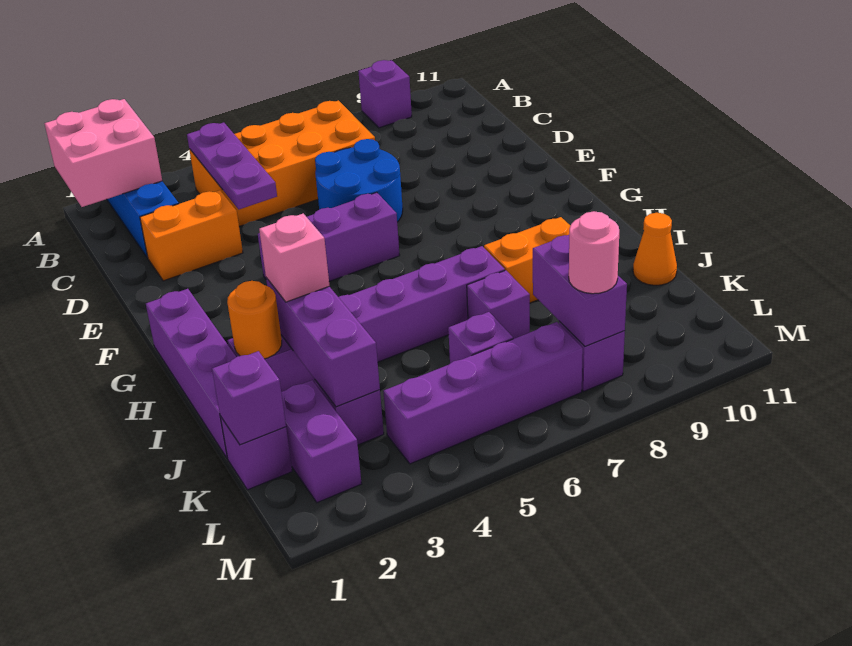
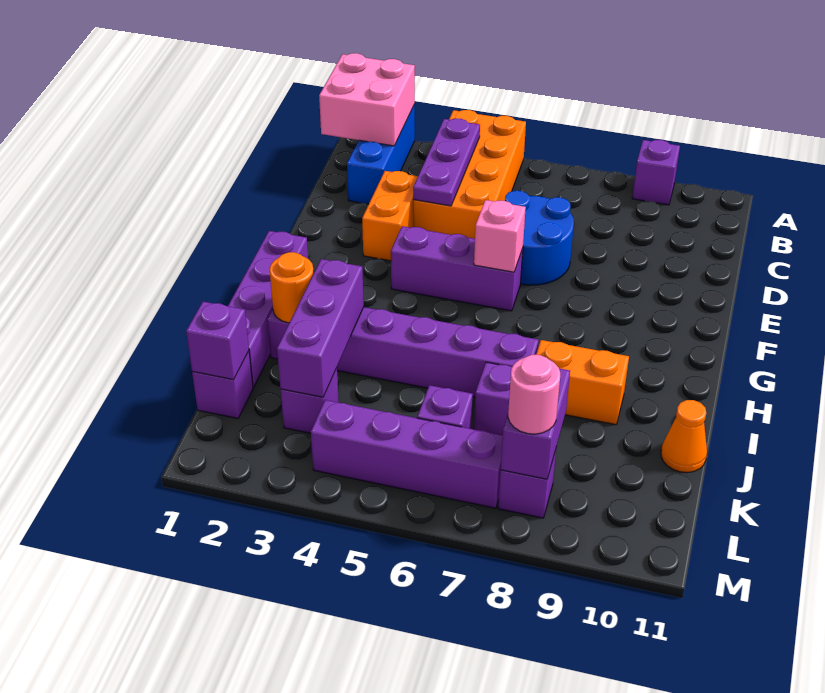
orange brick B4:C7 level 1 -> orange brick A4:D5 level 1
orange brick D2:D3 level 1 -> orange brick D3:E3 level 1
pink brick I3 level 3 -> pink brick F6 level 2
purple brick K2:L2 level 1 -> none

